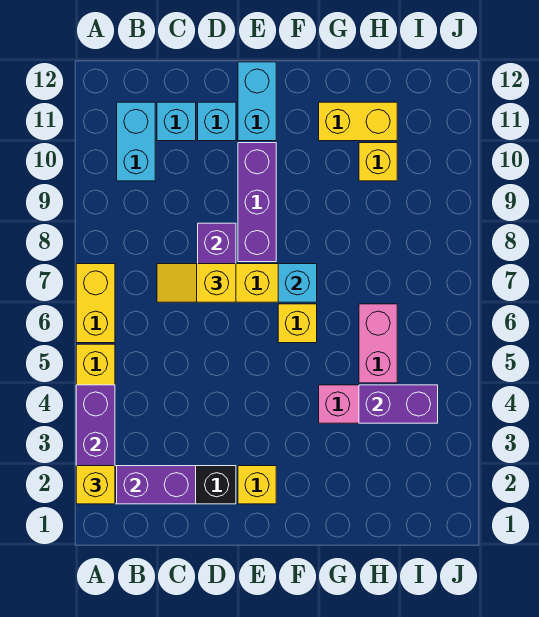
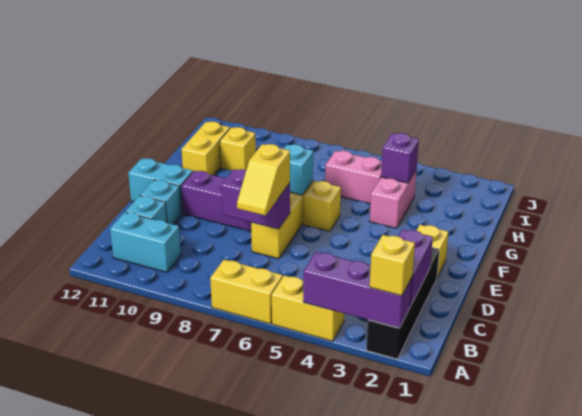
purple brick H4:I4 level 2 -> purple brick H4 level 2

